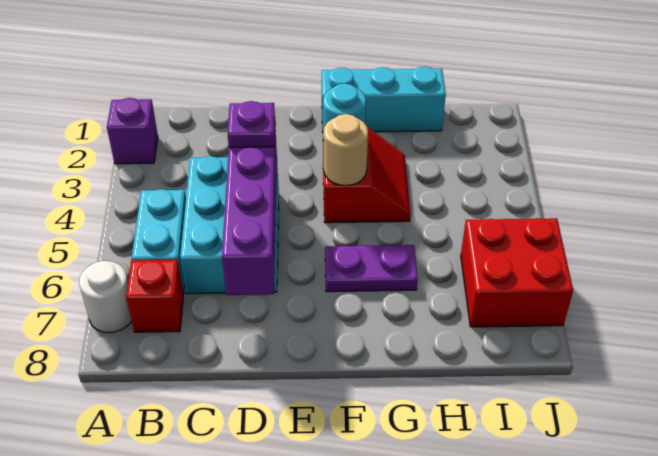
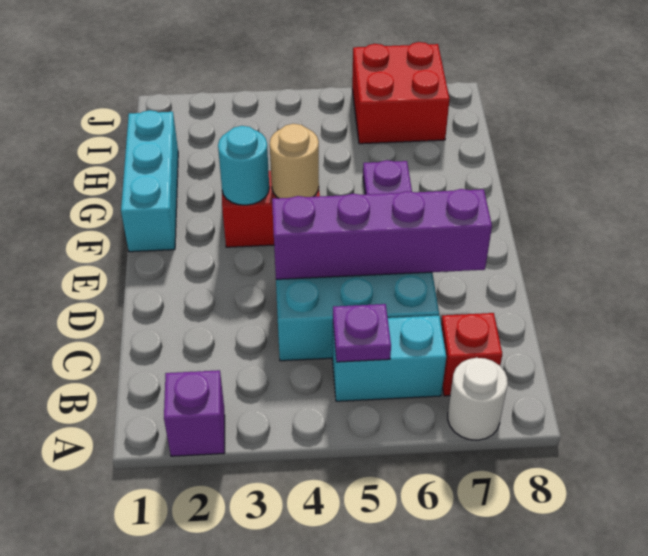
purple plate D4 level 3 -> purple plate B5 level 2

